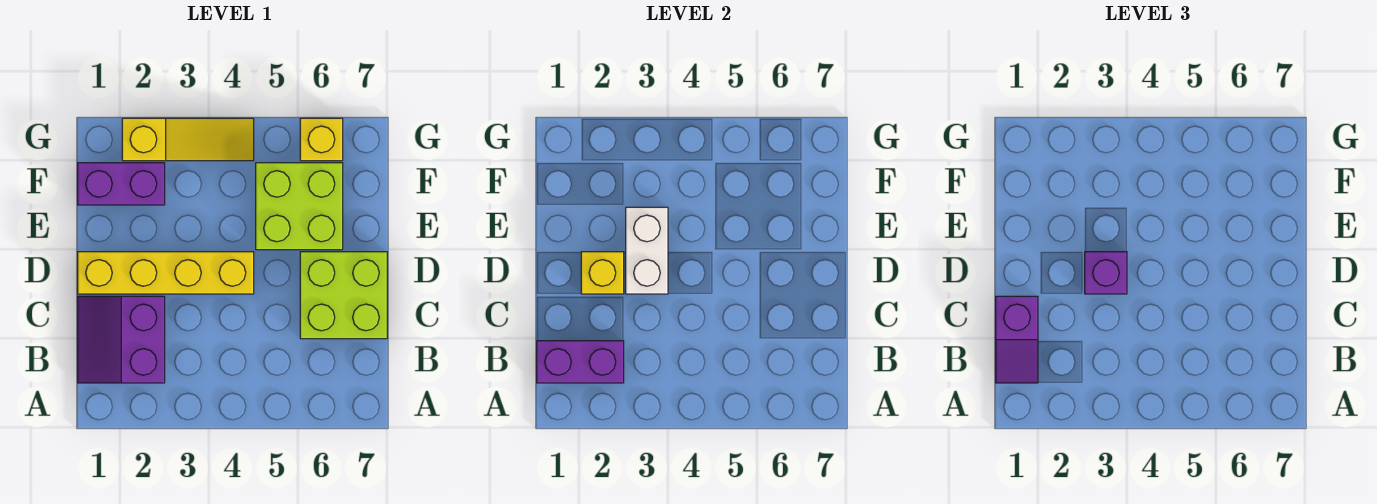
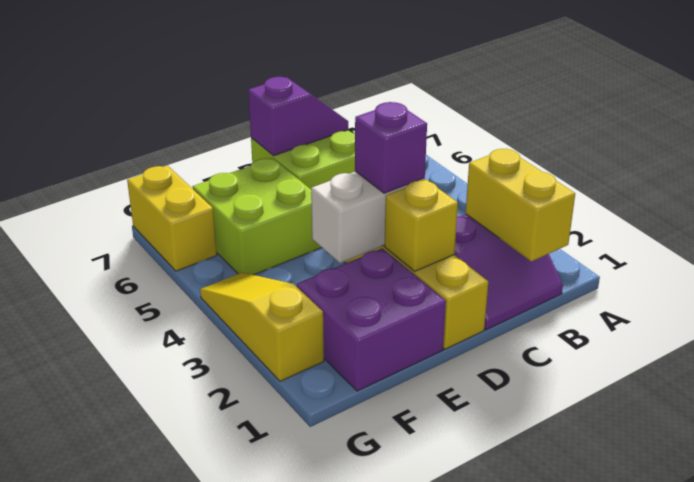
purple brick B1:B2 level 2 -> yellow brick B1:B2 level 2
purple slope B1:C1 level 3 top C -> purple slope C7:D7 level 2 top D
purple brick F1:F2 level 1 -> purple brick E1:F2 level 1
yellow brick G6 level 1 -> yellow brick G6:G7 level 1

